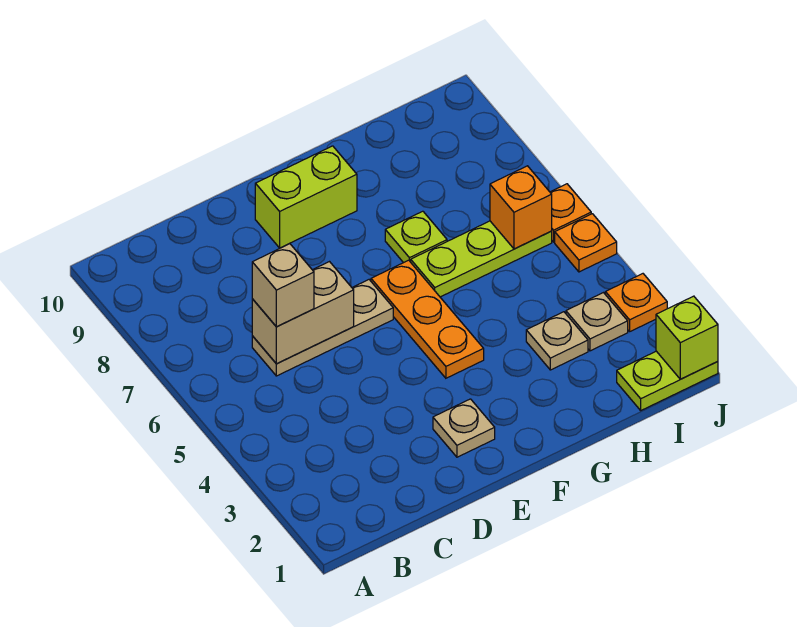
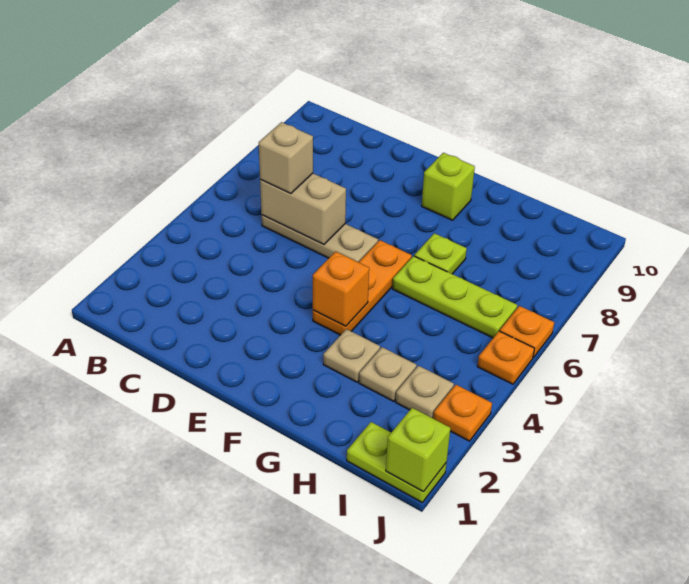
tan plate E2 level 1 -> tan plate G3 level 1
lime brick E9:F9 level 1 -> lime brick F9 level 1
orange brick I6 level 2 -> orange brick F4 level 2

